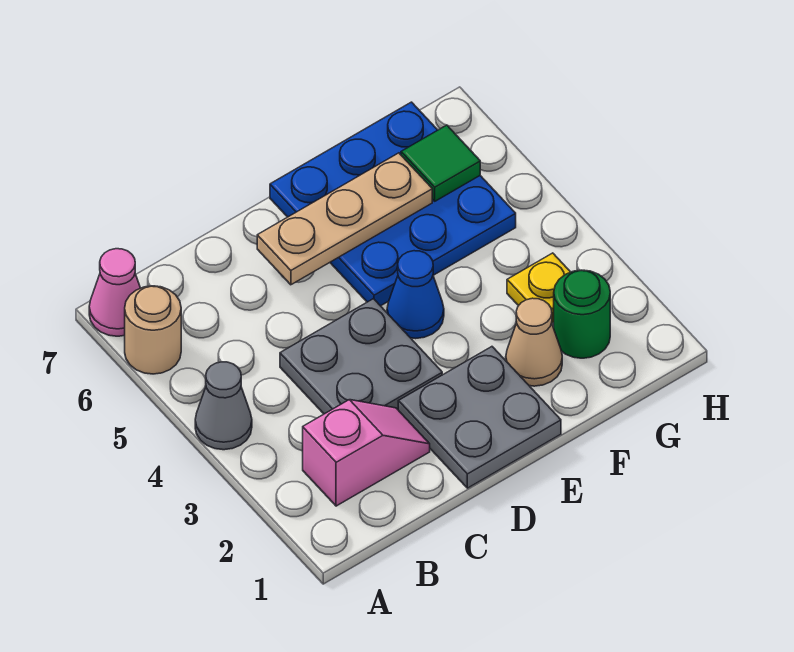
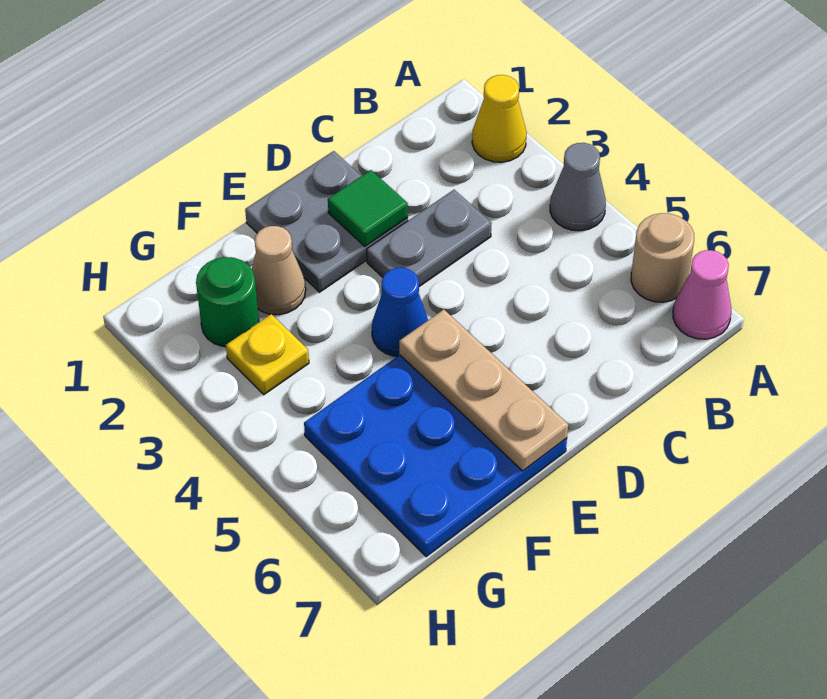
none -> yellow cone A2 level 1
pink slope B2:C2 level 1 top B -> none
grey plate C3:D4 level 1 -> grey plate C3:D3 level 1
tan plate D6:F6 level 2 -> tan plate E5:E7 level 2
green tile G6 level 2 -> green tile D2 level 2

